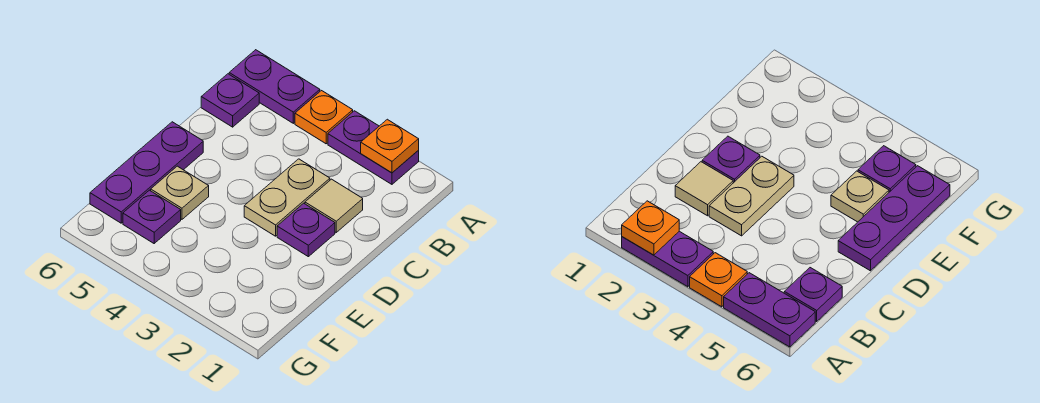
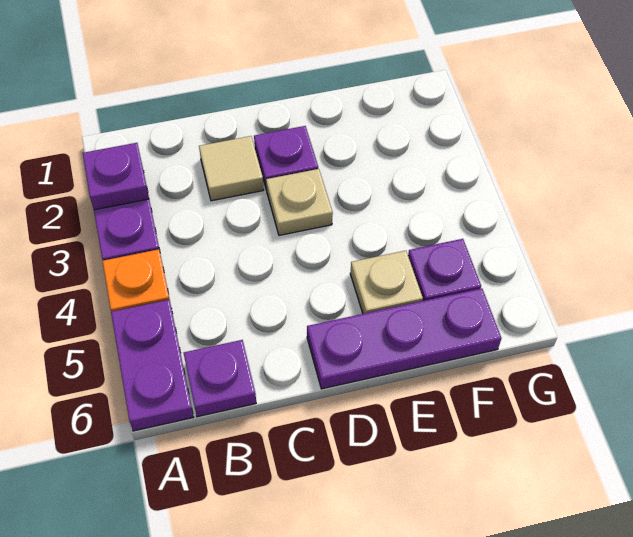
orange plate A2 level 2 -> purple plate A2 level 2
tan plate C3:D3 level 1 -> tan plate D3 level 1

